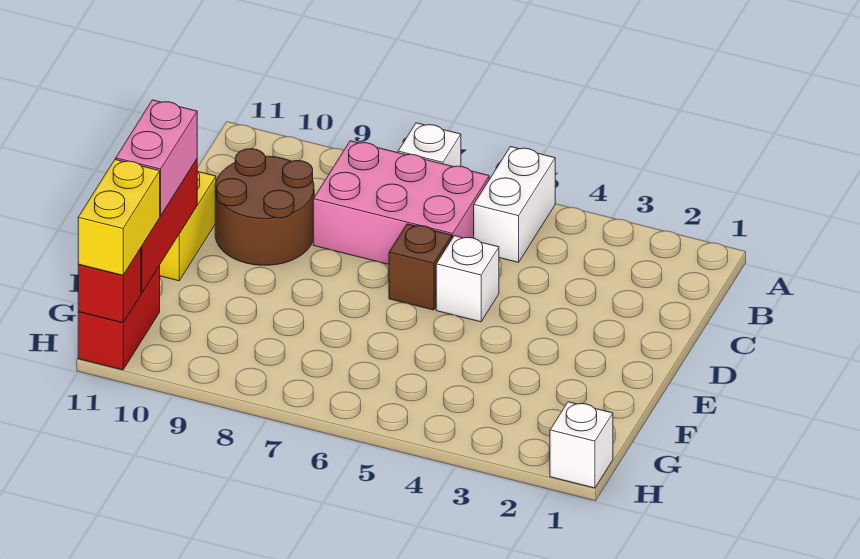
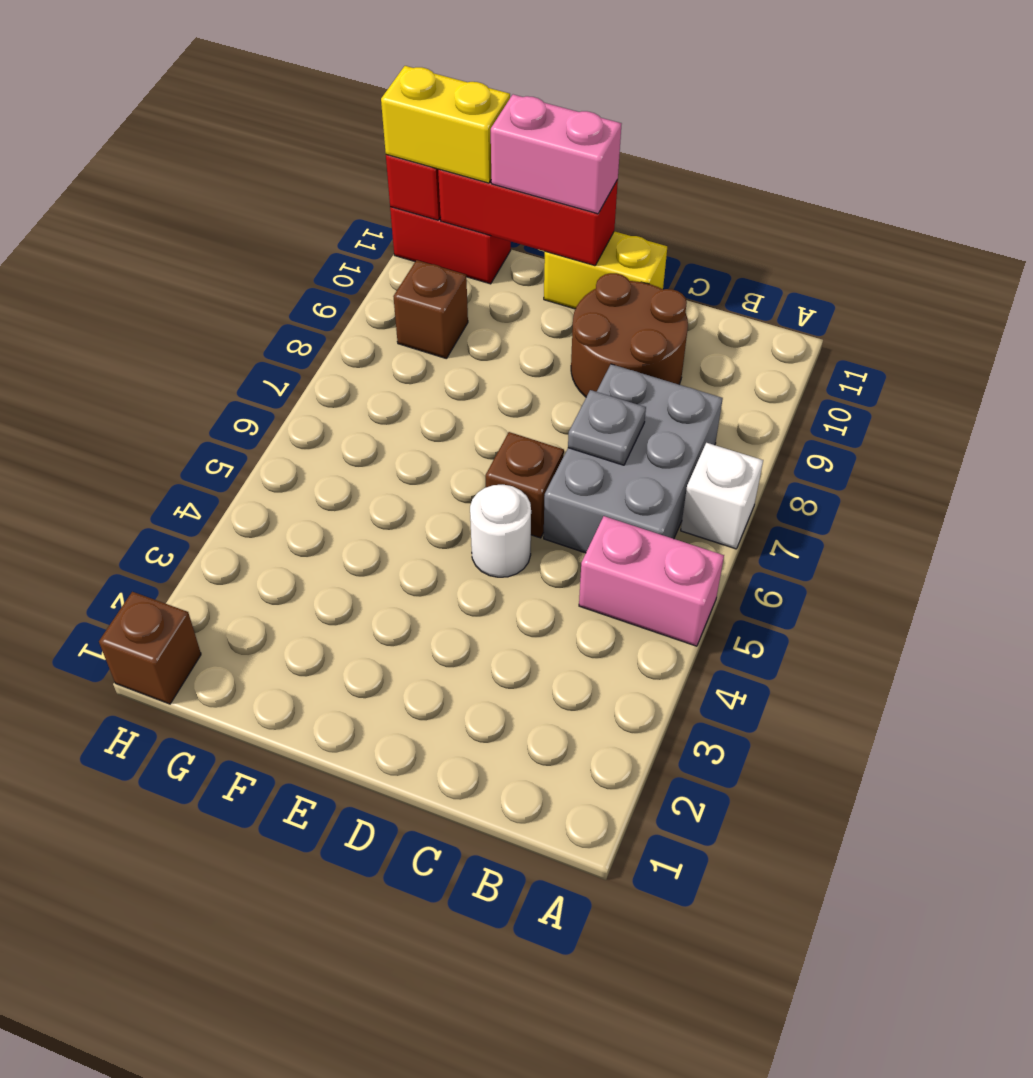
white brick A5:B5 level 1 -> pink brick A5:B5 level 1
pink brick B6:C8 level 1 -> grey brick B6:C8 level 1
none -> grey plate C7 level 2
white brick D5 level 1 -> white round brick D5 level 1
none -> brown brick G9 level 1
white brick H1 level 1 -> brown brick H1 level 1

